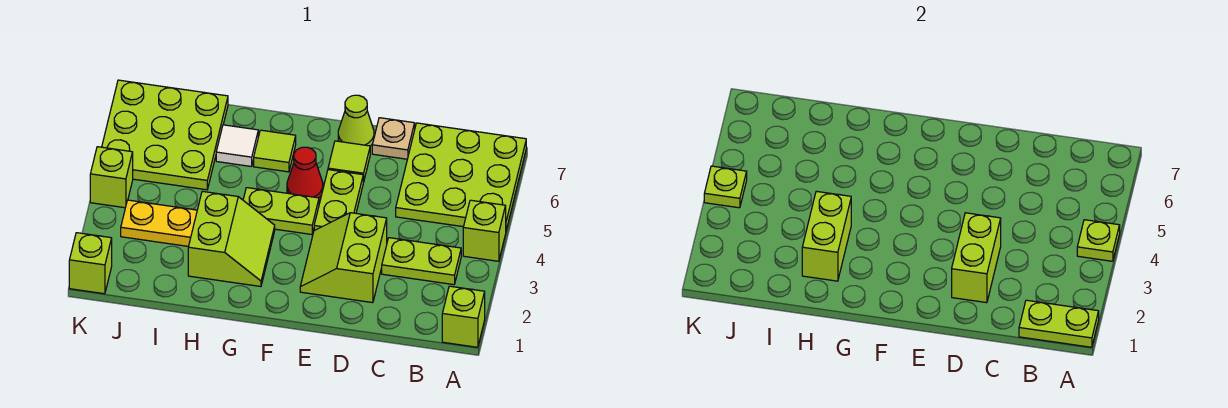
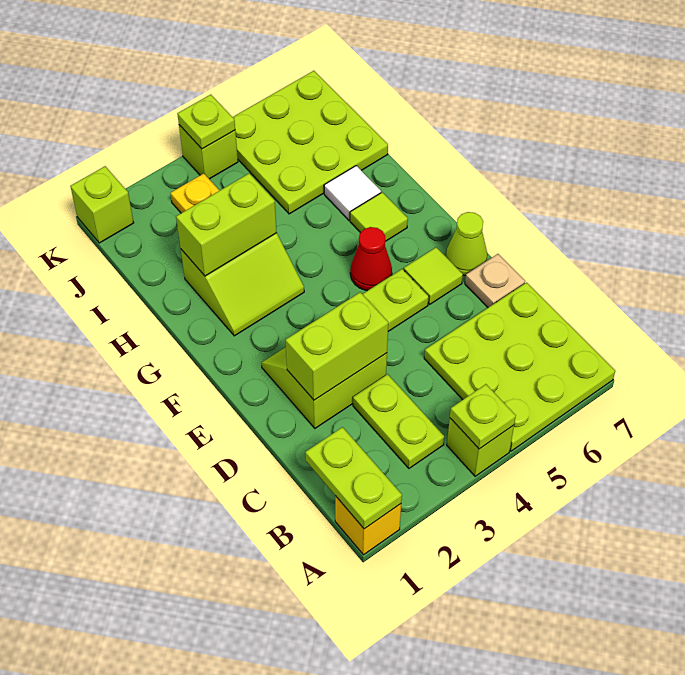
lime brick A1 level 1 -> yellow brick A1 level 1
lime plate F4:G4 level 1 -> none

